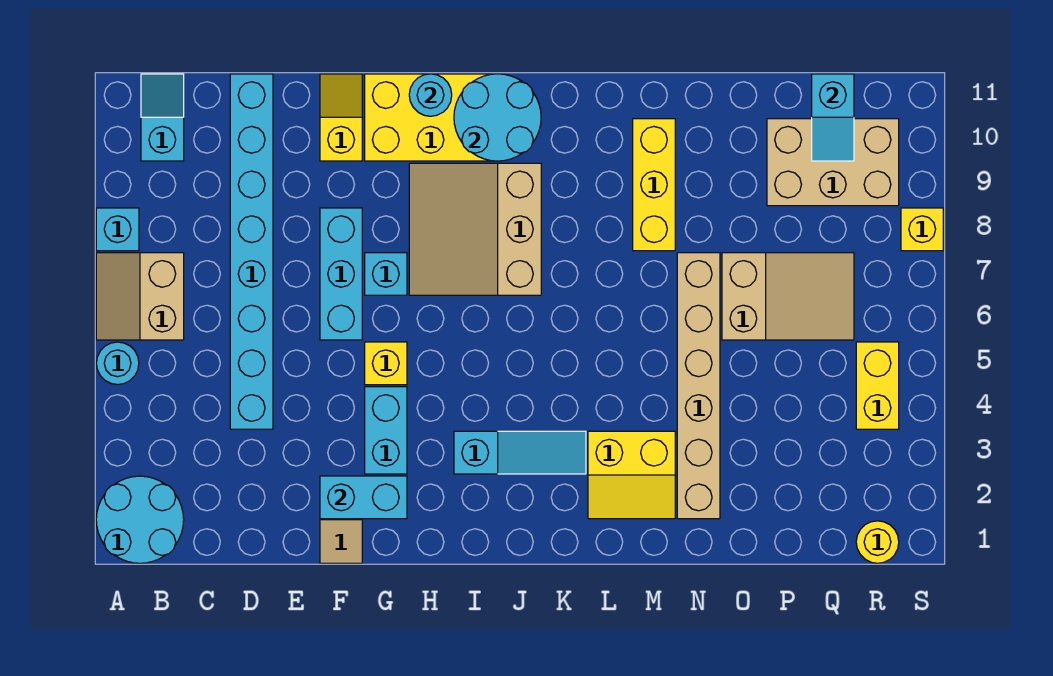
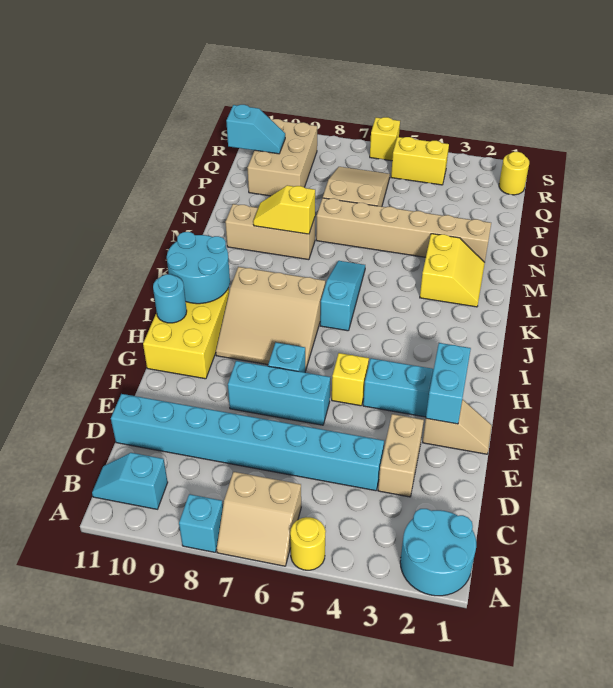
cyan round brick A5 level 1 -> yellow round brick A5 level 1
none -> tan brick D3:E3 level 1
yellow slope F10:F11 level 1 top 10 -> yellow slope M8:M9 level 2 top 8
cyan slope I3:K3 level 1 top I -> cyan slope J6:L6 level 1 top J
yellow brick M8:M10 level 1 -> tan brick M8:M10 level 1
yellow brick S8 level 1 -> yellow brick S6 level 1

